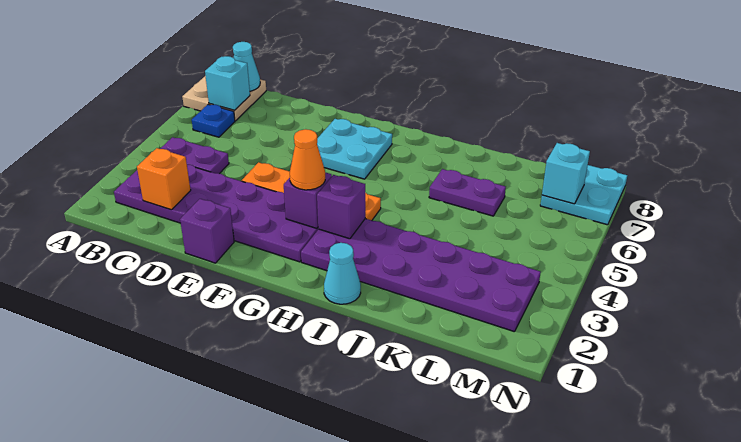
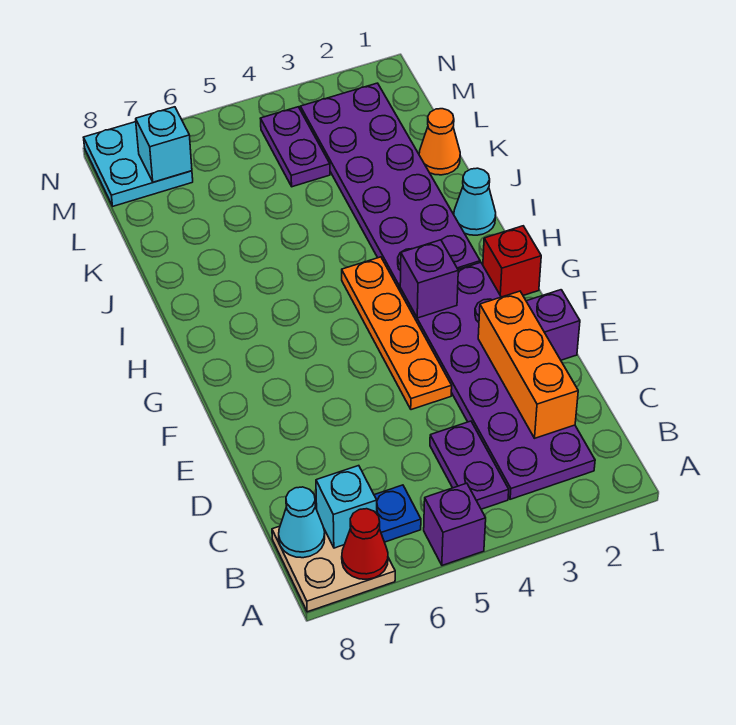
none -> red cone A7 level 2
orange brick C2 level 2 -> orange brick C2:E2 level 2
cyan plate F6:G7 level 1 -> none
none -> red brick G1 level 1
orange cone G3 level 3 -> orange cone K1 level 1
purple brick H3 level 2 -> purple brick A5 level 1
purple plate J6:K6 level 1 -> purple plate L4:M4 level 1

